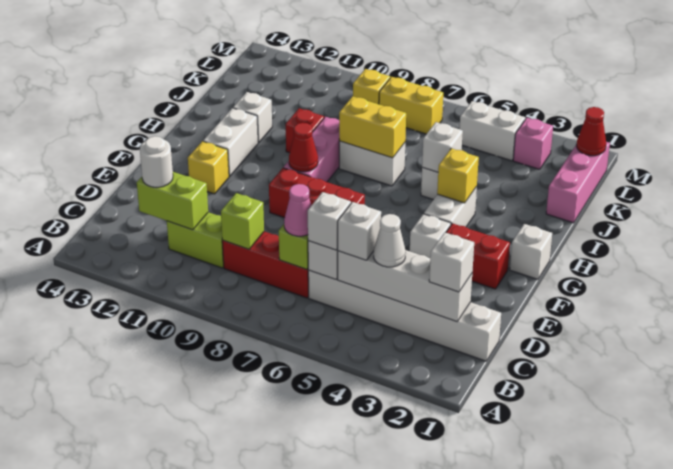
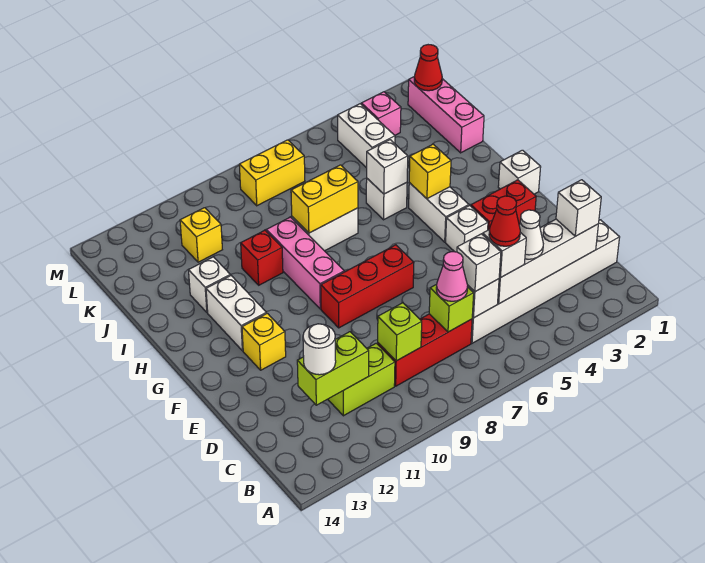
red cone G9 level 2 -> red cone C5 level 4
white brick L4:L5 level 1 -> white brick K4:L4 level 1
yellow brick L9 level 1 -> yellow brick K11 level 1

